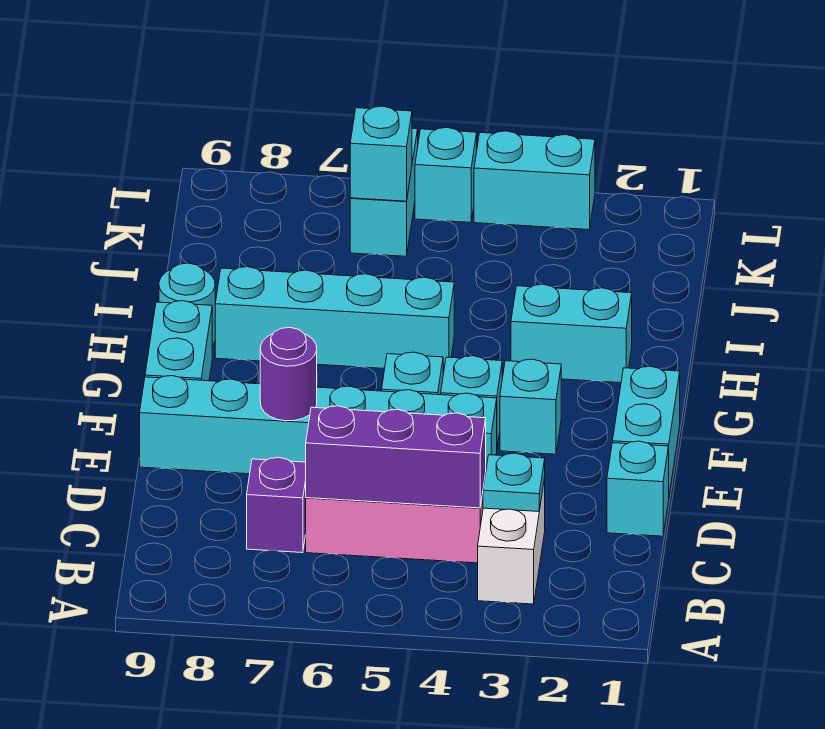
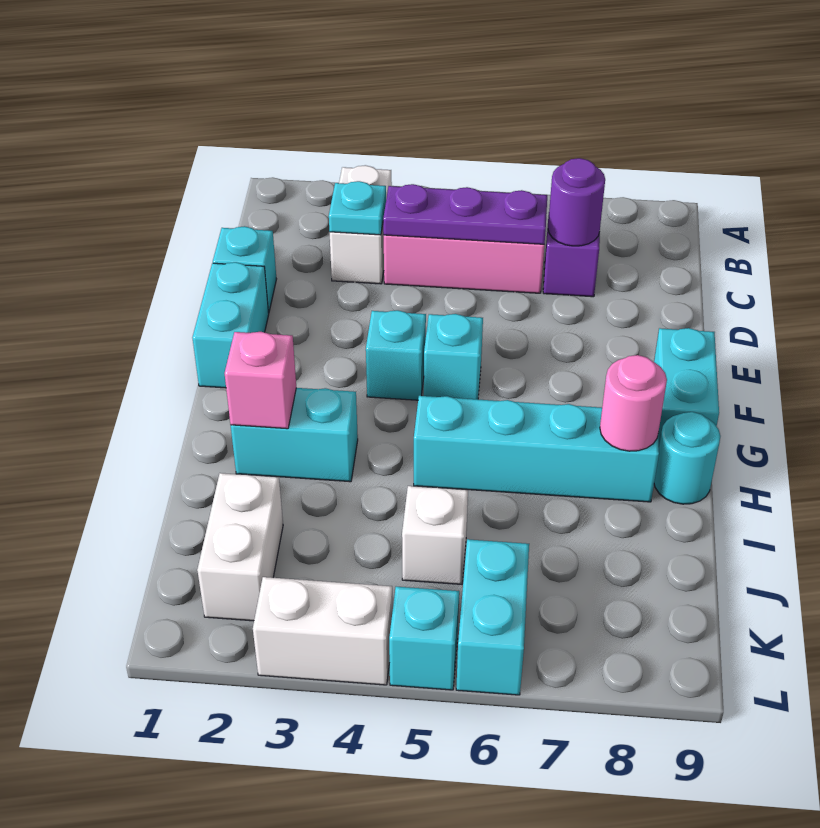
purple brick C4:C6 level 2 -> purple plate C4:C6 level 2
cyan brick E4:E9 level 1 -> none
purple round brick E7 level 2 -> purple round brick C7 level 2
cyan brick F3 level 1 -> none
none -> pink brick H2 level 2
none -> pink round brick H8 level 2
none -> white brick J2:K2 level 1
none -> white brick J5 level 1
cyan brick K6 level 2 -> none
cyan brick L3:L4 level 1 -> white brick L3:L4 level 1

